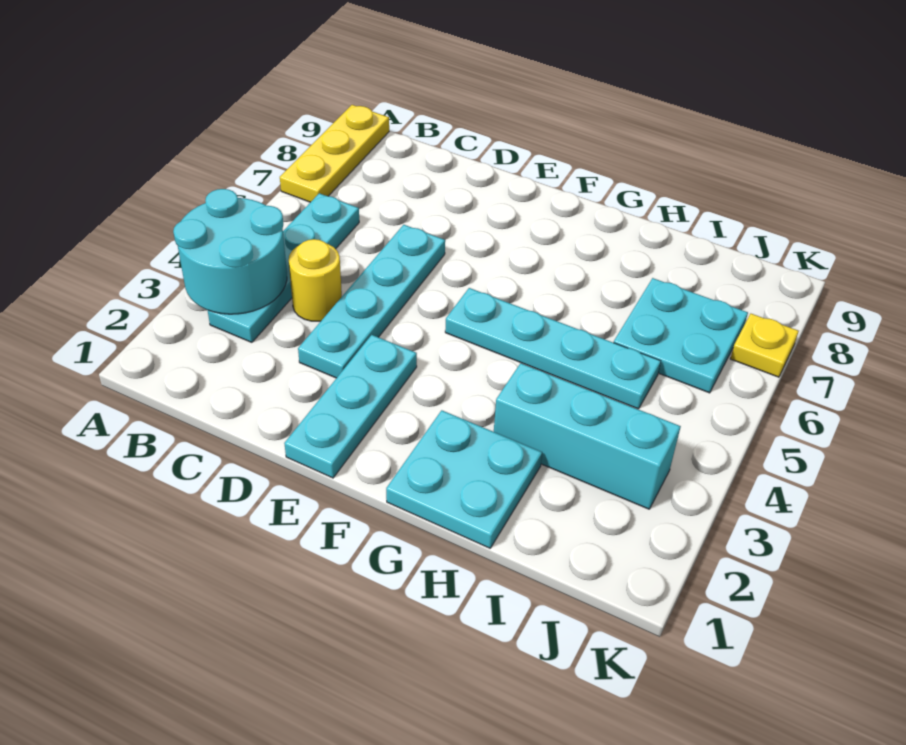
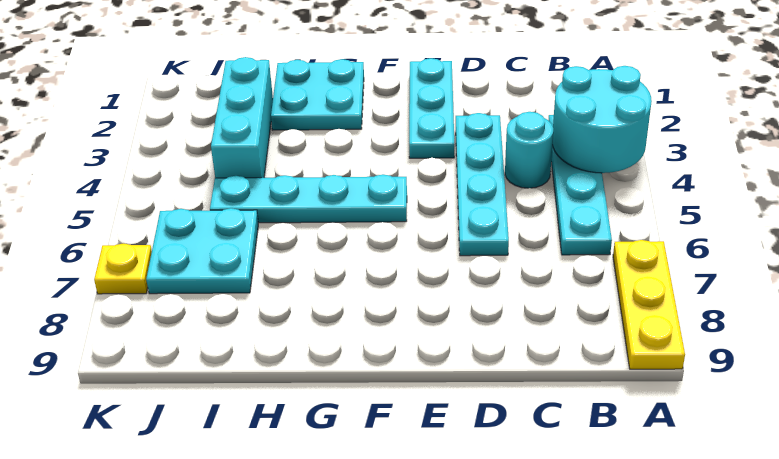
yellow round brick C4 level 1 -> cyan round brick C4 level 1
cyan brick H3:J3 level 1 -> cyan brick I2:I4 level 1

